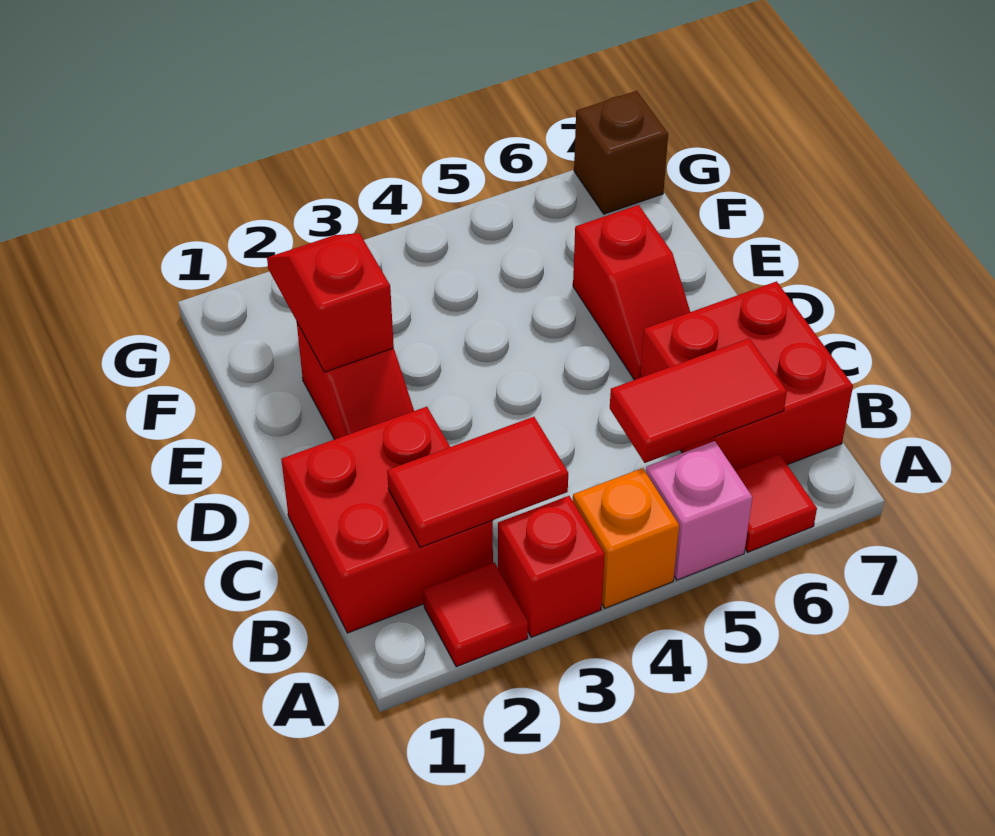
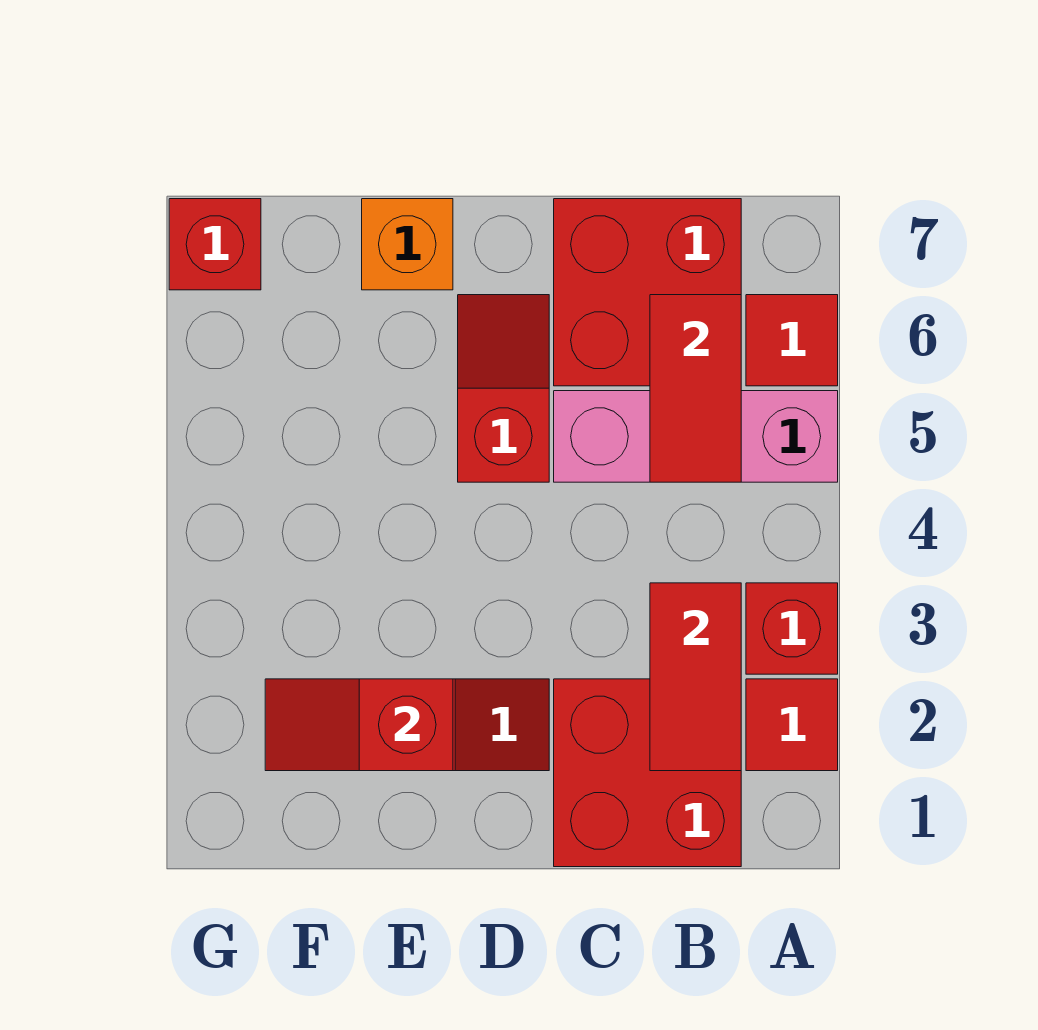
orange brick A4 level 1 -> orange brick E7 level 1
pink brick A5 level 1 -> pink brick A5:C5 level 1
red slope D6:E6 level 1 top E -> red slope D5:D6 level 1 top 5
brown brick G7 level 1 -> red brick G7 level 1

